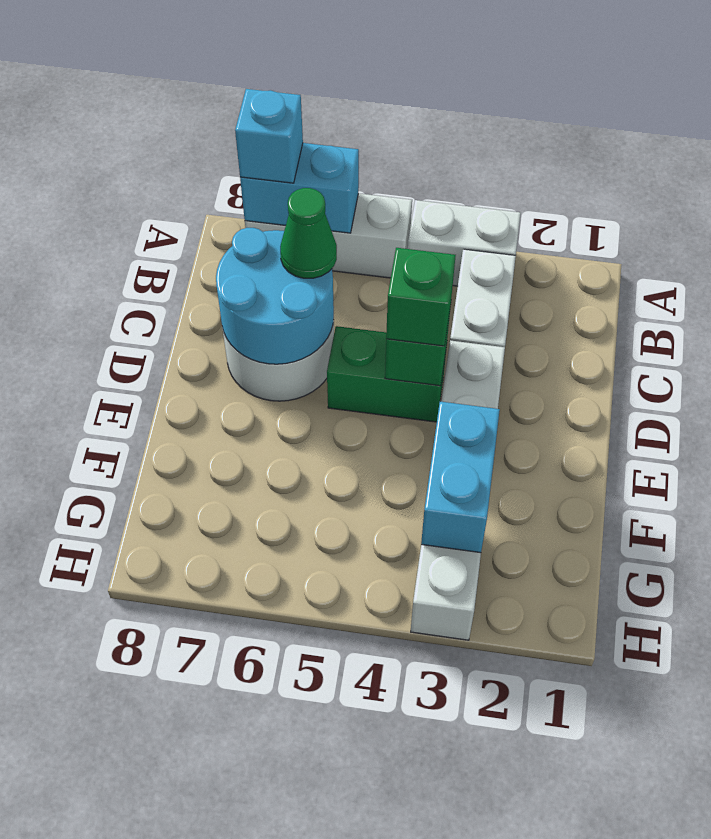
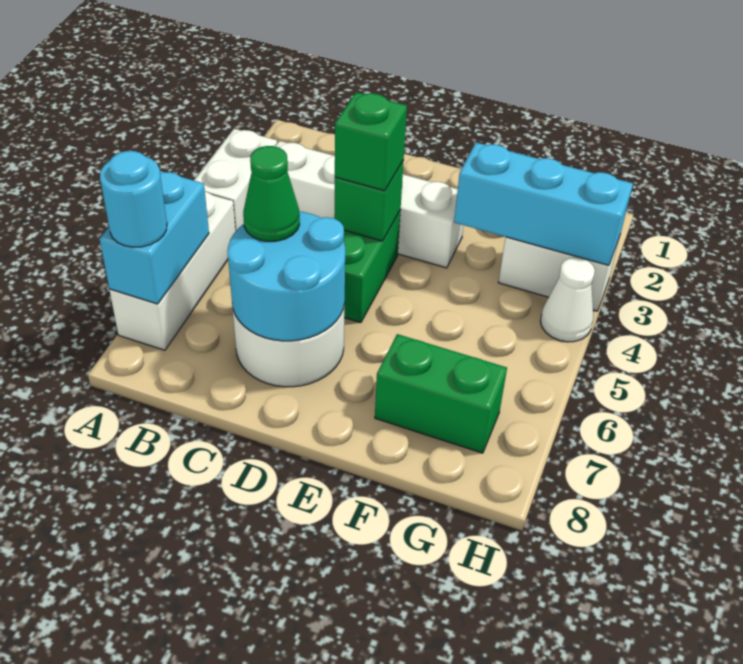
cyan brick A7 level 3 -> cyan round brick A7 level 3
cyan brick F3:G3 level 2 -> cyan brick F3:H3 level 2
none -> green brick F7:G7 level 1
none -> white cone H4 level 1

